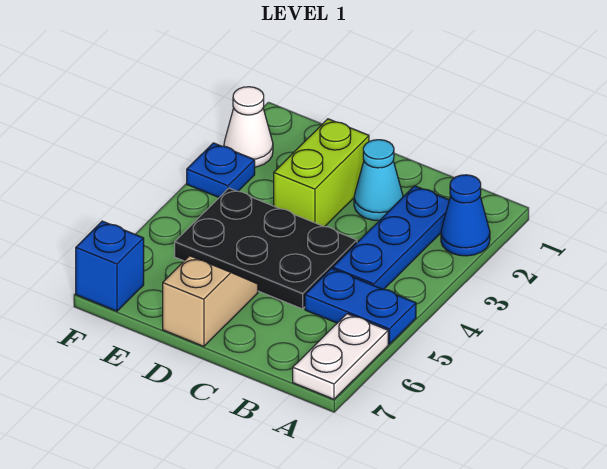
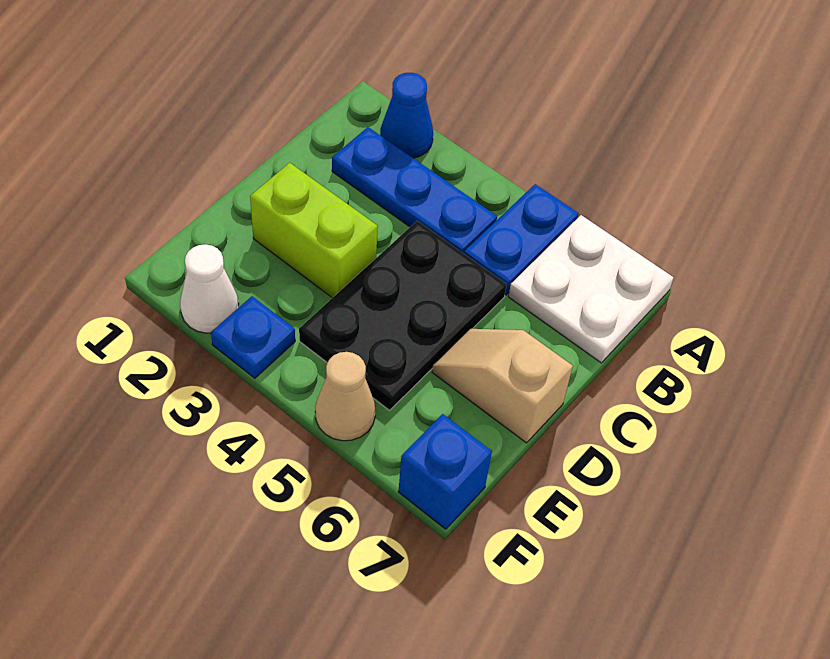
white plate A6:A7 level 1 -> white plate A6:B7 level 1
cyan cone C2 level 1 -> none
none -> tan cone F5 level 1

